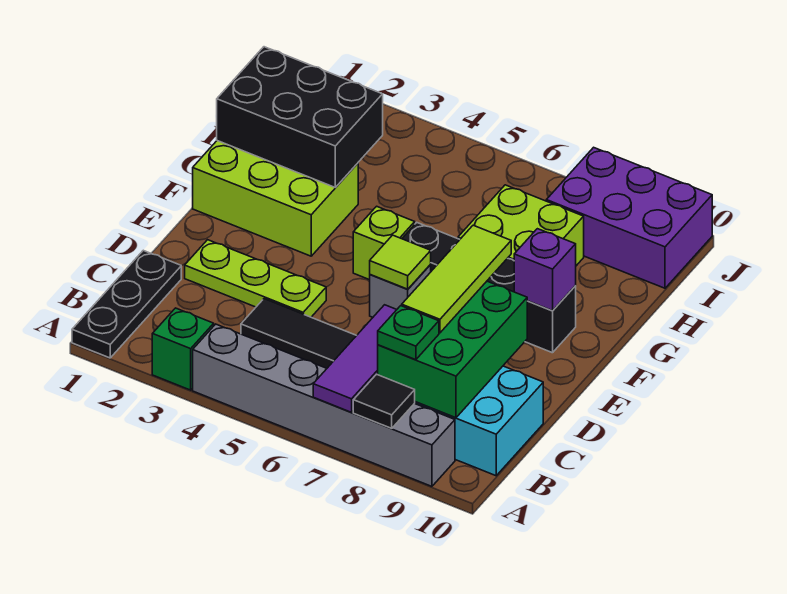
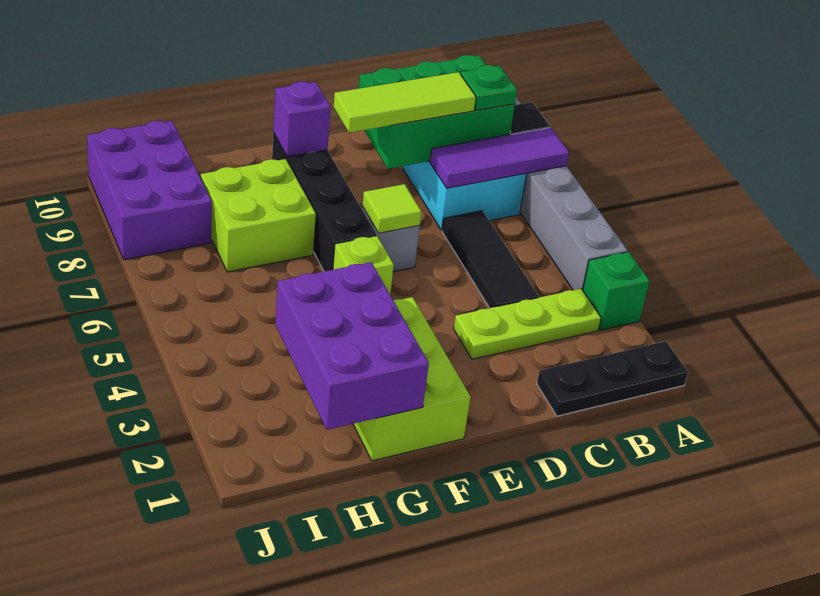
lime plate D2:D4 level 1 -> lime plate B3:D3 level 1
black brick G1:H3 level 2 -> purple brick G1:H3 level 2

